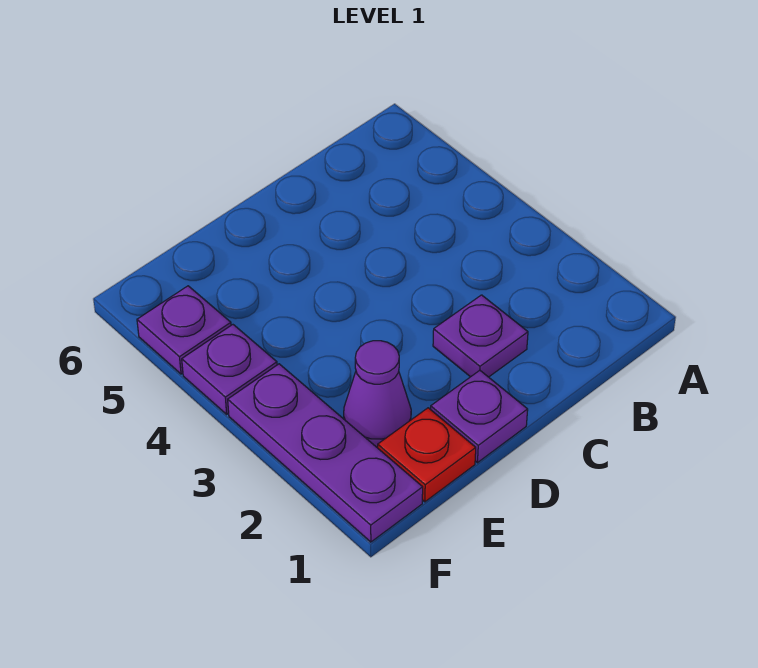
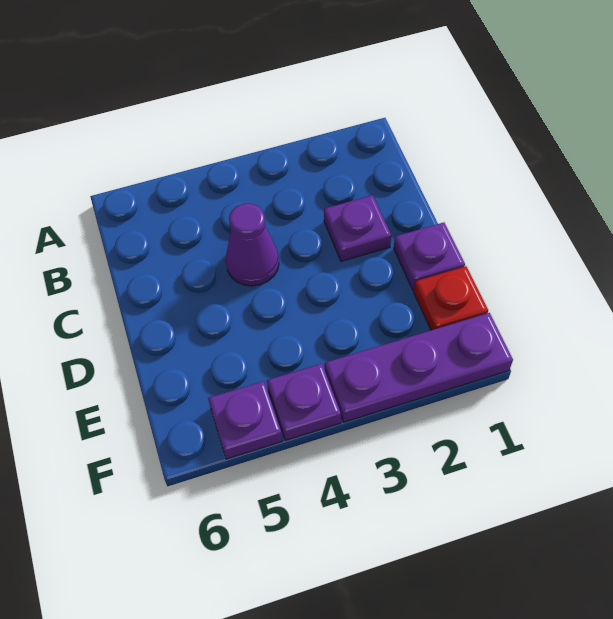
purple cone E2 level 1 -> purple cone C4 level 1

